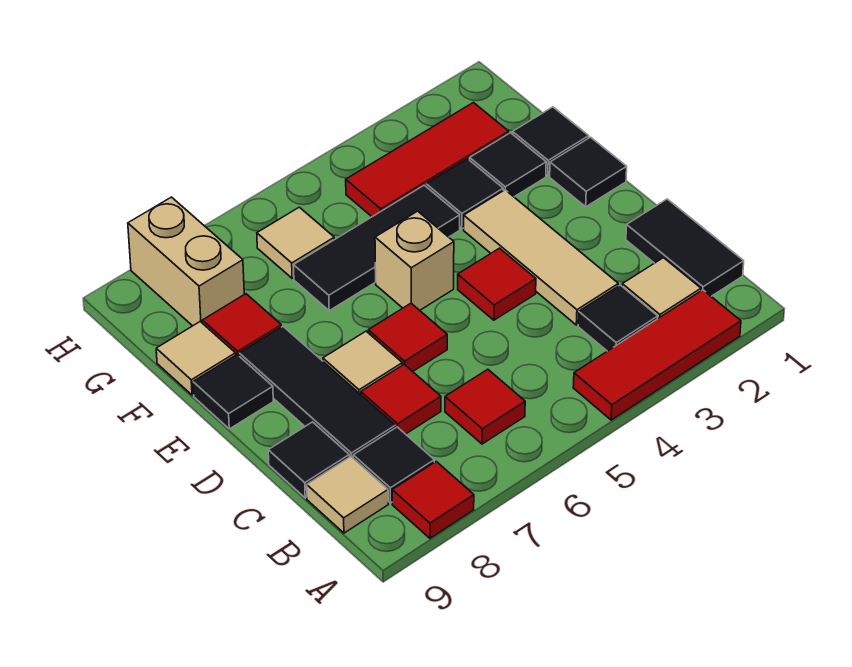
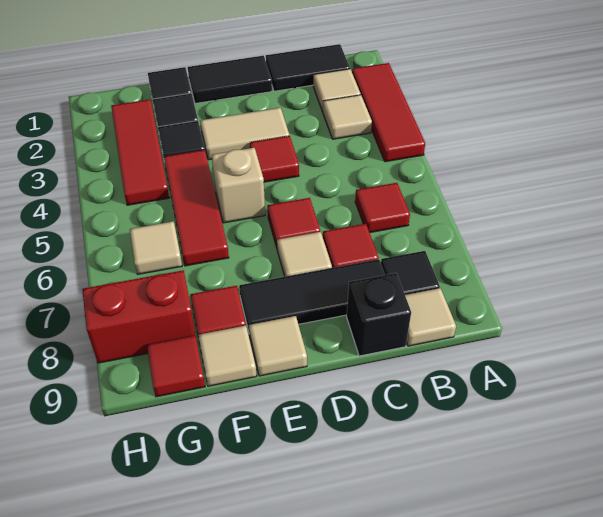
red tile A8 level 1 -> red tile G9 level 1
black tile B3 level 1 -> tan tile B3 level 1
tan tile C3:E3 level 1 -> tan tile D3:E3 level 1
black tile C9 level 1 -> black brick C9 level 1
black tile E1 level 1 -> black tile D1:E1 level 1
black tile E9 level 1 -> tan tile E9 level 1
black tile F4:F6 level 1 -> red tile F4:F6 level 1
tan brick G8:H8 level 1 -> red brick G8:H8 level 1

